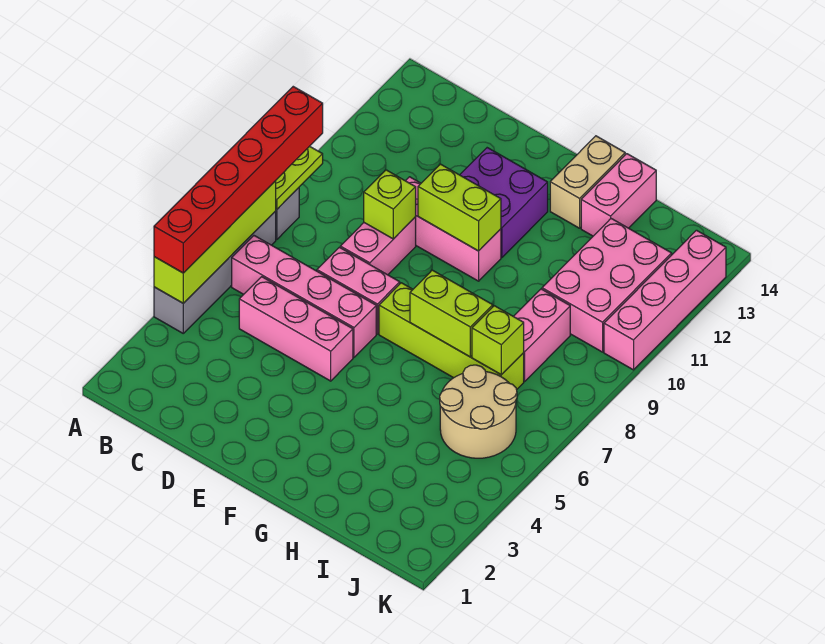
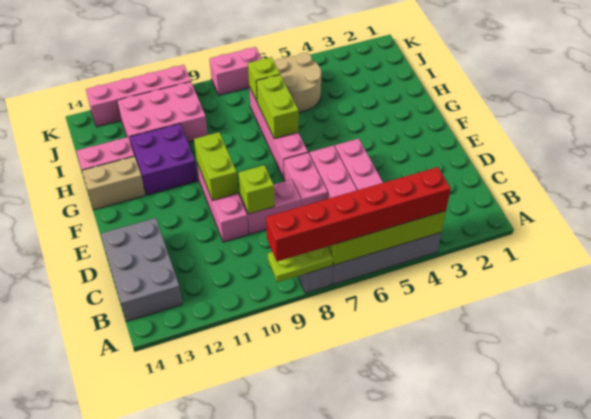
none -> grey brick B13:D14 level 1
purple brick E11:F12 level 1 -> purple brick G11:H12 level 1
lime brick F7:I7 level 1 -> pink brick F7:I7 level 1
pink brick I8:I9 level 1 -> pink brick K7:K8 level 1

